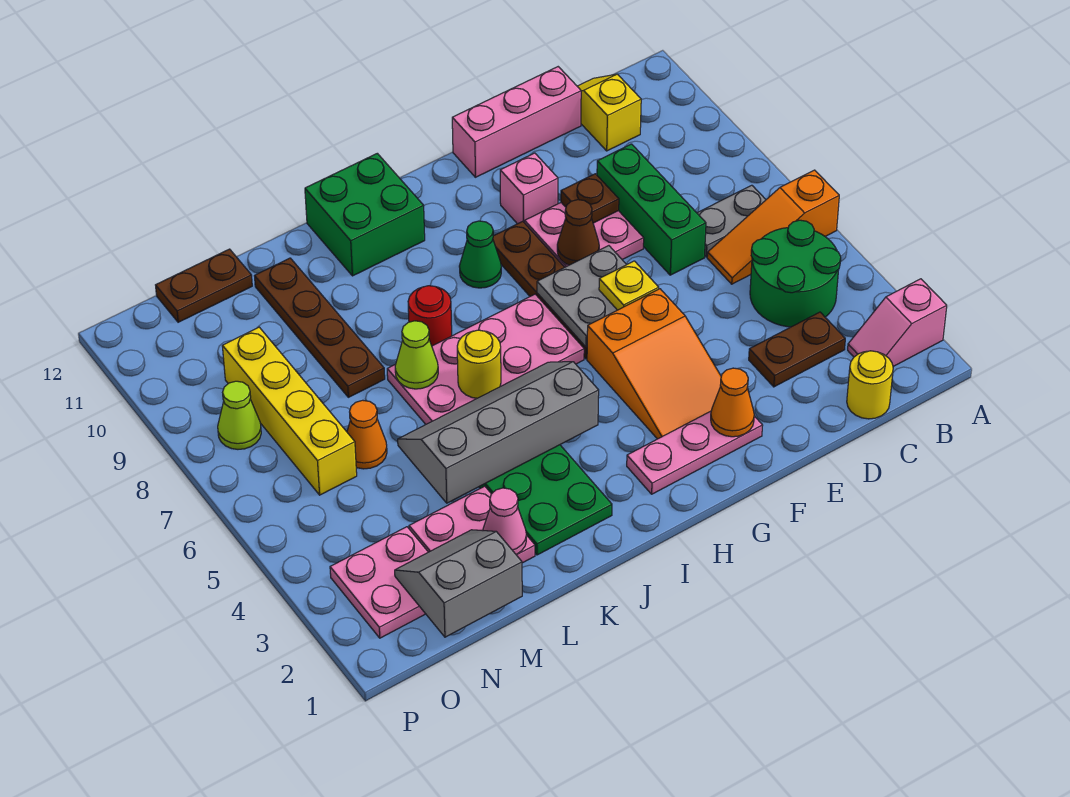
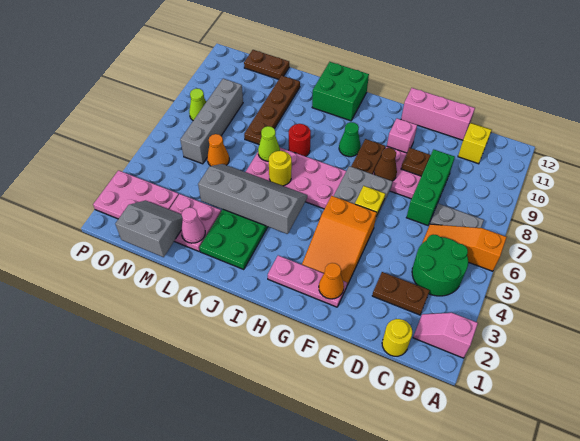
pink plate N2:O3 level 1 -> pink plate N2:P3 level 1
yellow brick N6:N9 level 1 -> grey brick N6:N9 level 1

